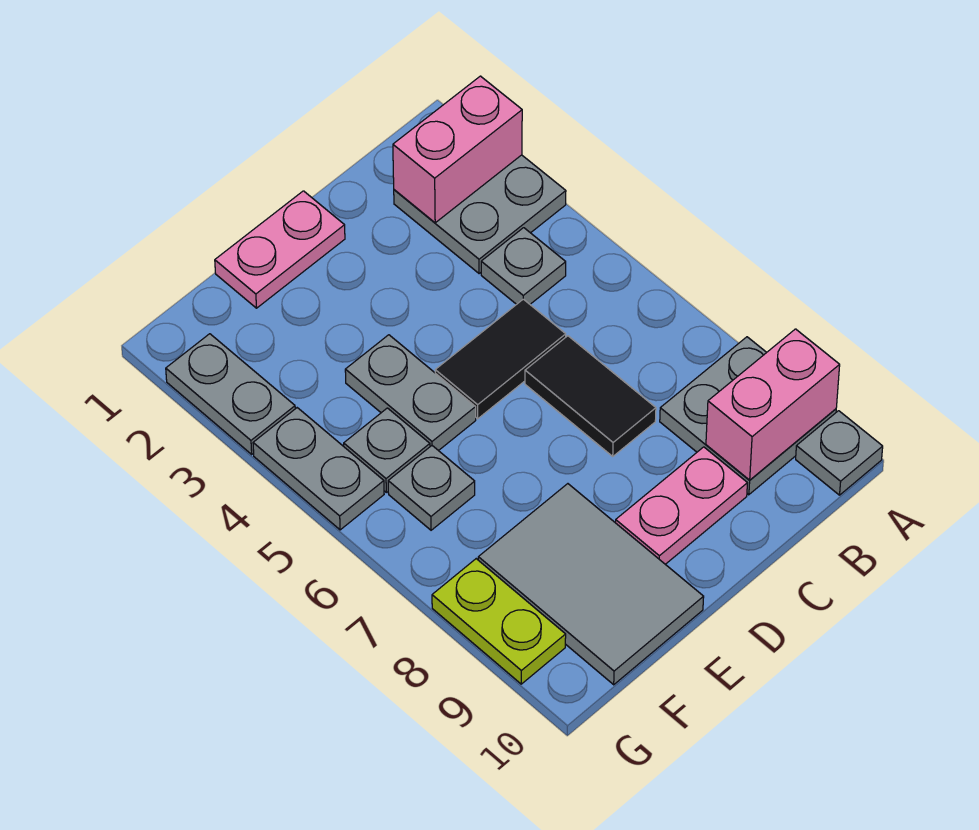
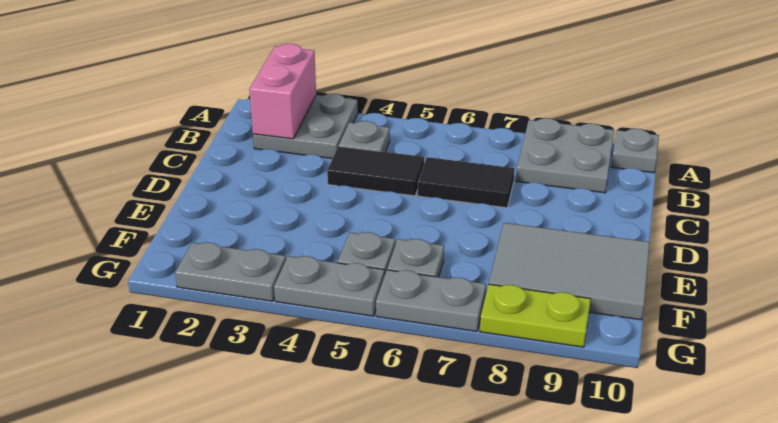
pink brick A9:B9 level 2 -> none
black tile C5:D5 level 1 -> black tile C4:C5 level 1
pink plate C9:D9 level 1 -> none
pink plate D1:E1 level 1 -> none
grey plate E4:E5 level 1 -> grey plate G6:G7 level 1

